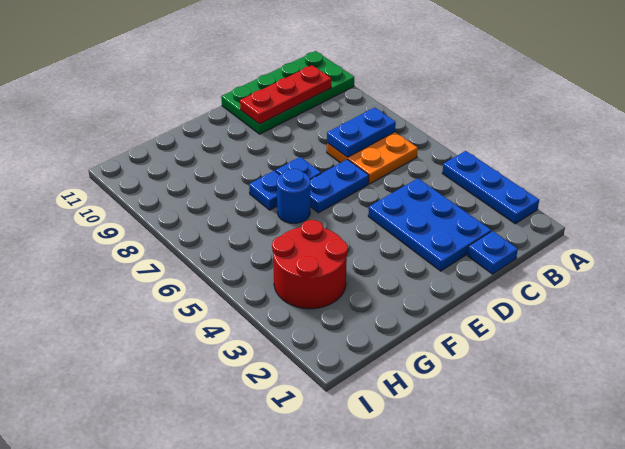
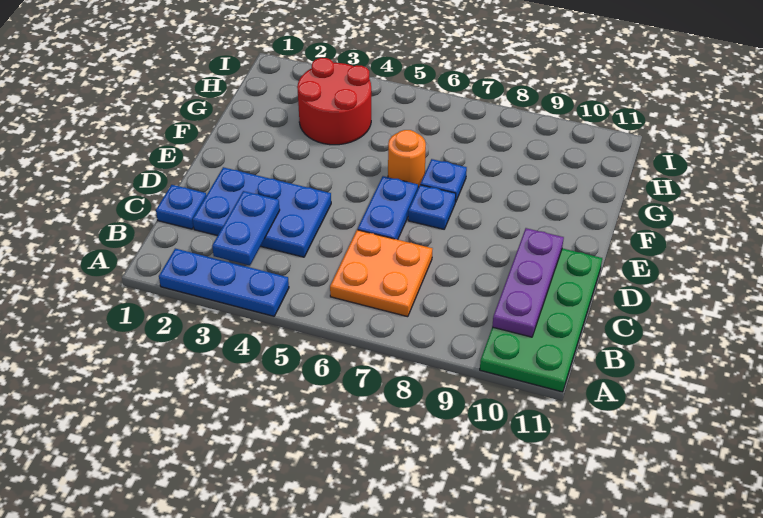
blue plate B7:C7 level 2 -> blue plate B3:C3 level 2
red plate B10:D10 level 2 -> purple plate B10:D10 level 2
blue round brick F6 level 1 -> orange round brick F6 level 1

